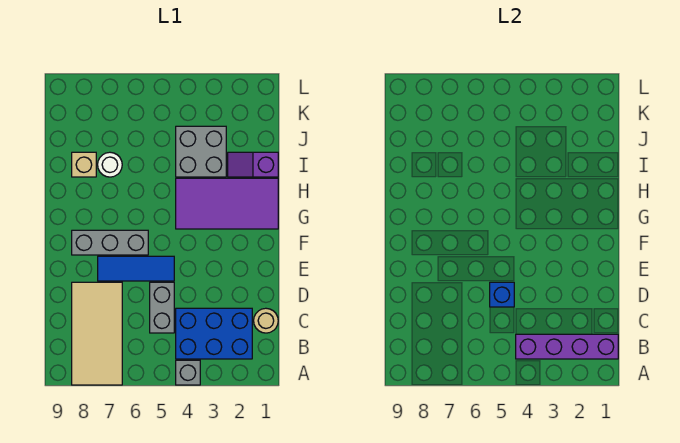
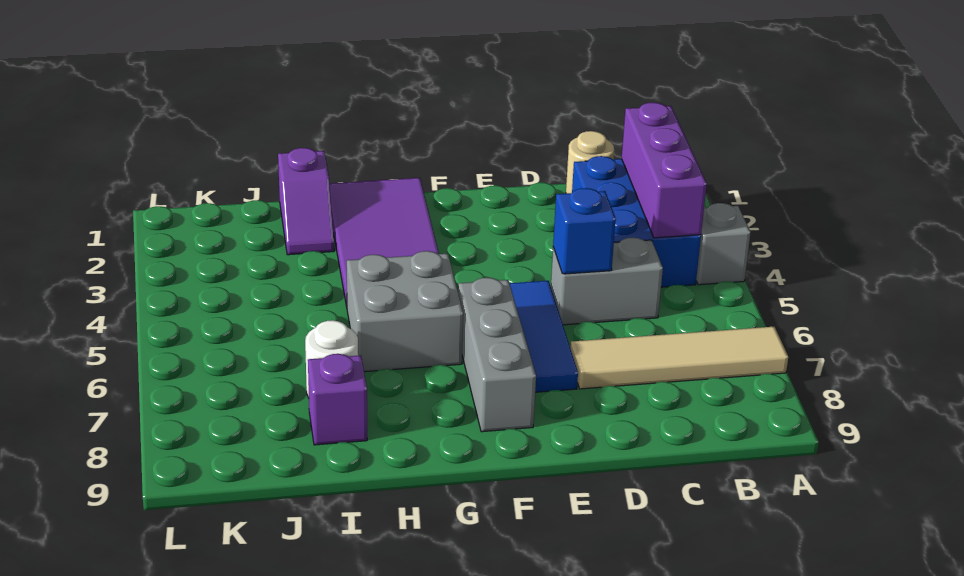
tan tile A7:D8 level 1 -> tan tile A7:D7 level 1
purple brick B1:B4 level 2 -> purple brick B2:B4 level 2
grey brick I3:J4 level 1 -> grey brick G5:H6 level 1
tan brick I8 level 1 -> purple brick I8 level 1

